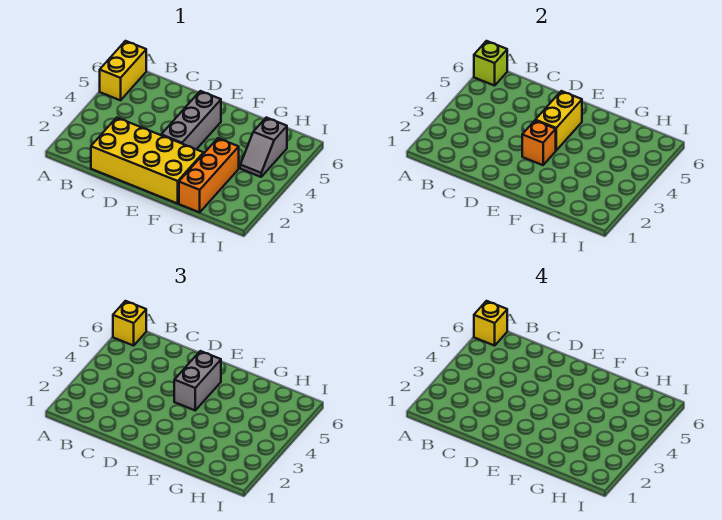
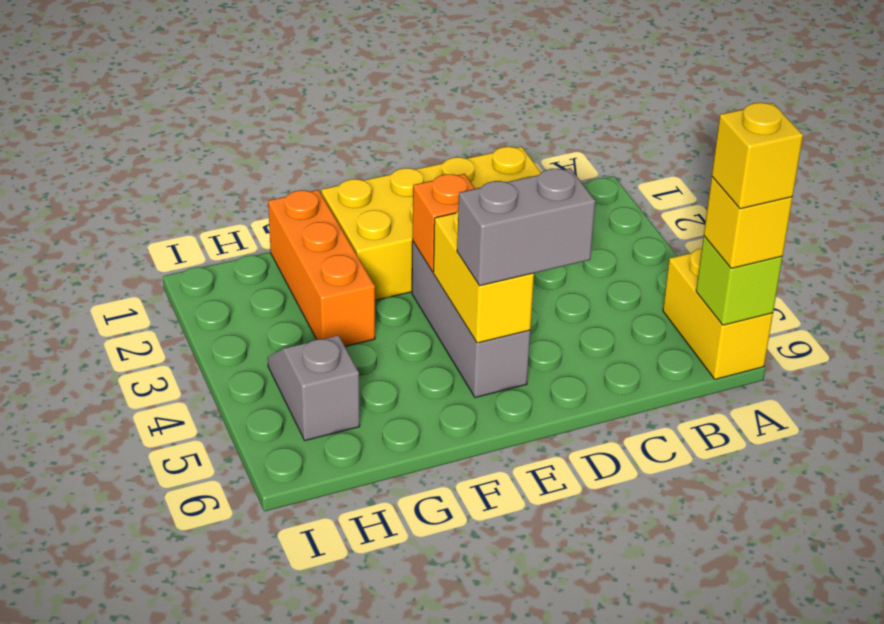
grey brick E4:E5 level 3 -> grey brick D5:E5 level 3

